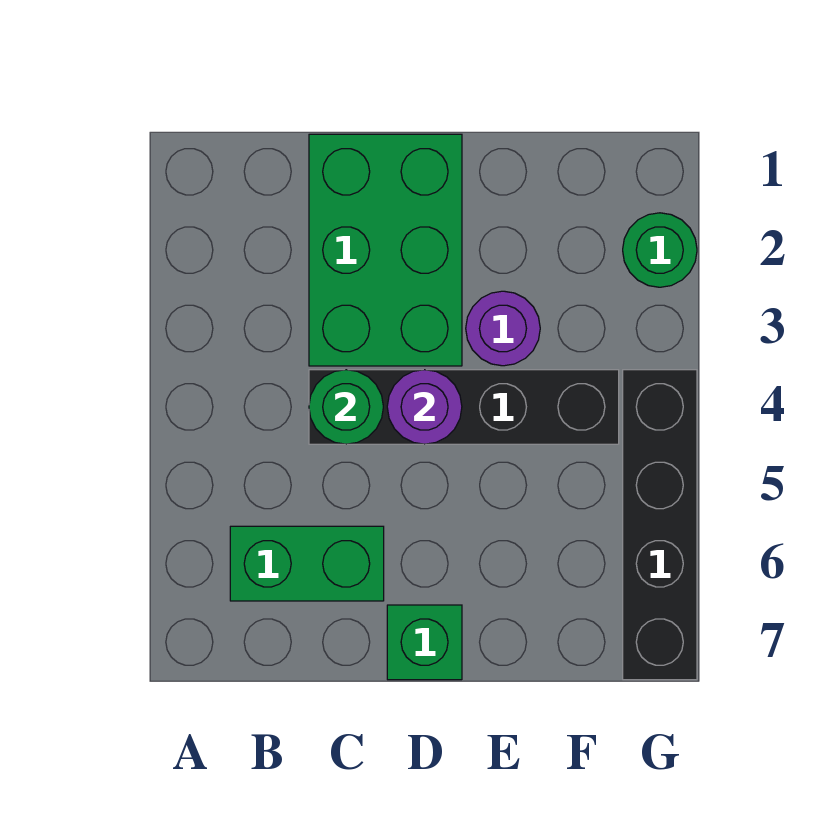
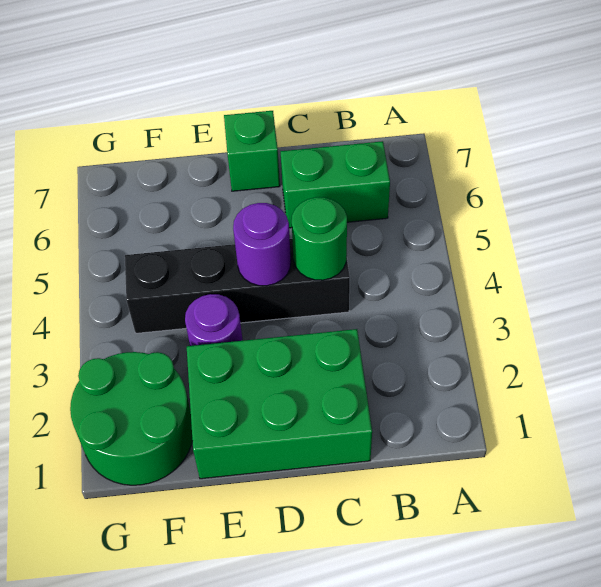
green brick C1:D3 level 1 -> green brick C1:E2 level 1
green round brick G2 level 1 -> green round brick F1:G2 level 1
black brick G4:G7 level 1 -> none

